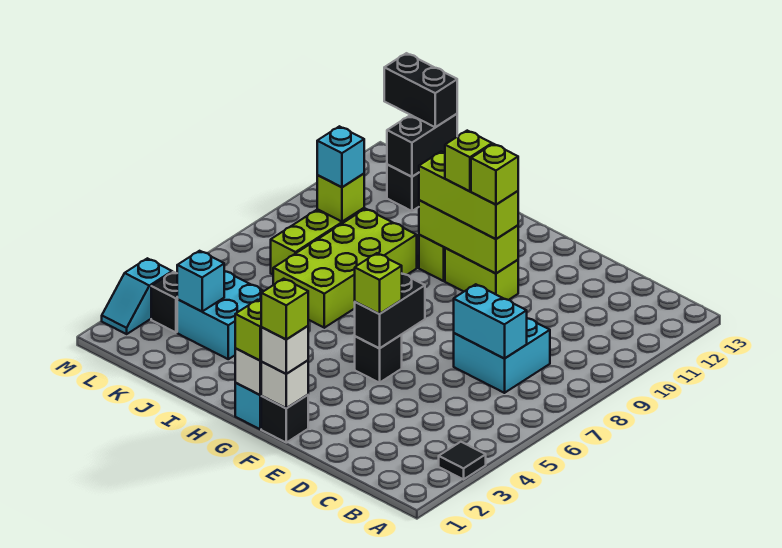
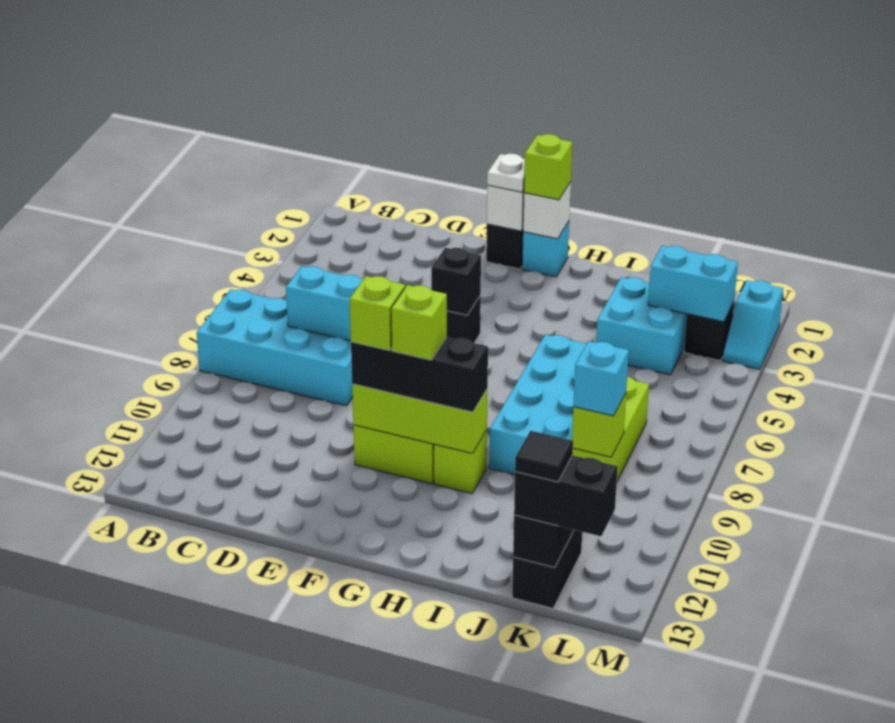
black tile A3 level 1 -> black tile K13 level 4
cyan brick C7:D8 level 1 -> cyan brick A7:D8 level 1
white brick F1 level 3 -> white plate F1 level 3
lime brick F1 level 4 -> none
black brick F5:F6 level 2 -> black brick F5 level 2
lime brick F5 level 3 -> none
lime brick F10:H10 level 3 -> black brick F10:H10 level 3
lime brick I6:J9 level 1 -> cyan brick I6:J9 level 1
cyan brick K3 level 2 -> cyan brick K3:L3 level 2
cyan slope M2:M3 level 1 top 3 -> cyan slope M2:M3 level 1 top 2

